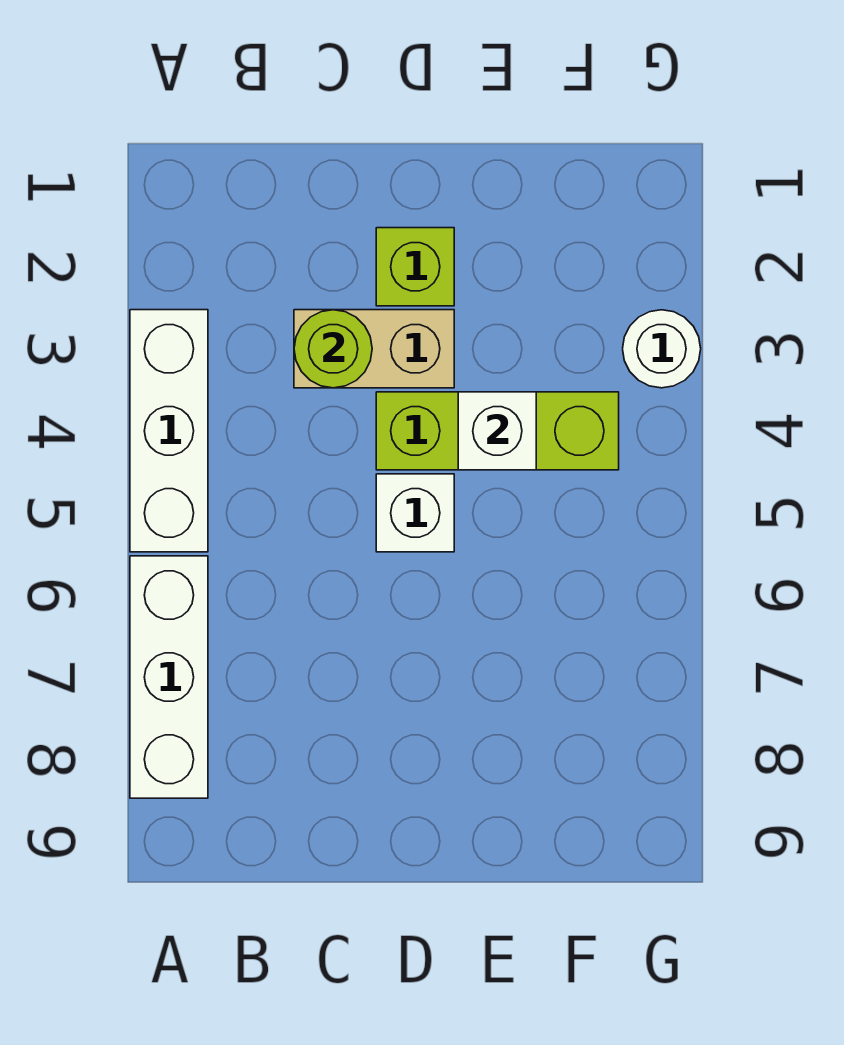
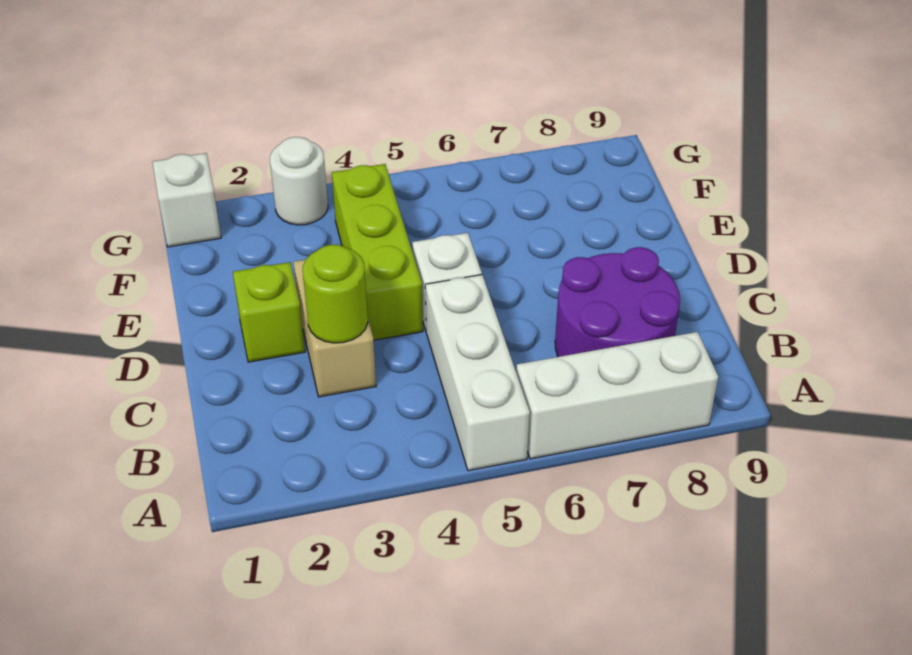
white brick A3:A5 level 1 -> white brick A5:C5 level 1
none -> purple round brick B7:C8 level 1
white brick E4 level 2 -> white brick G1 level 1

